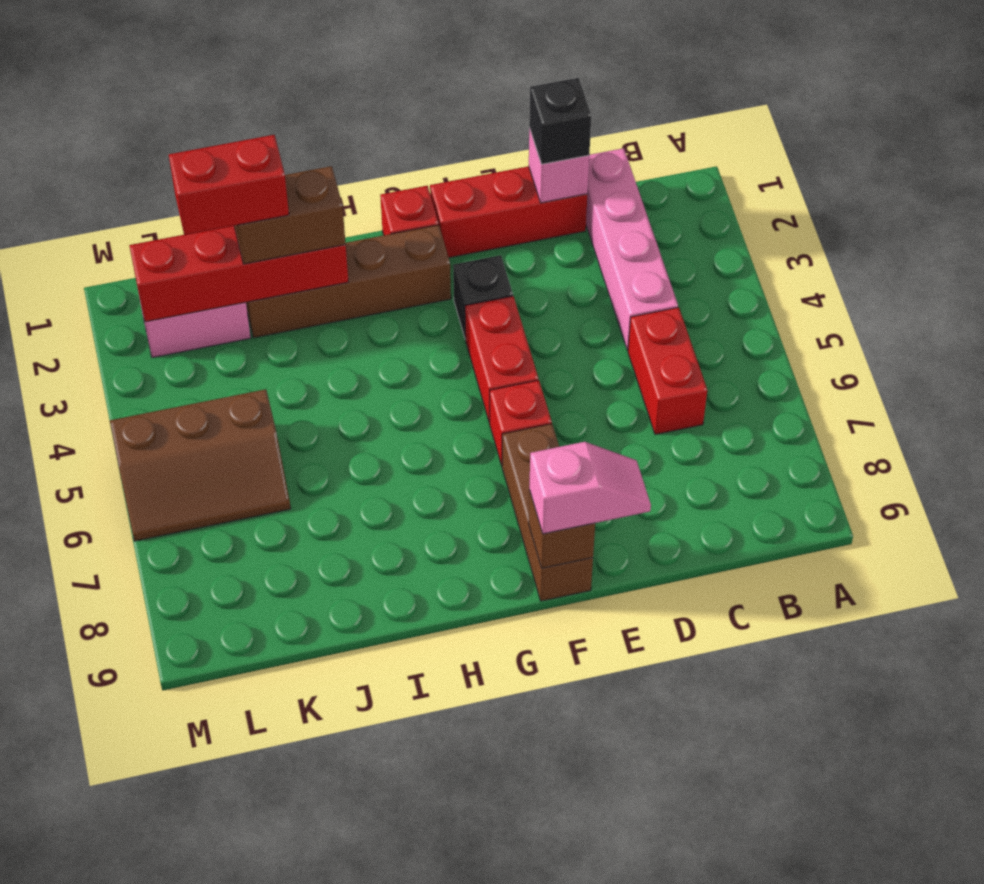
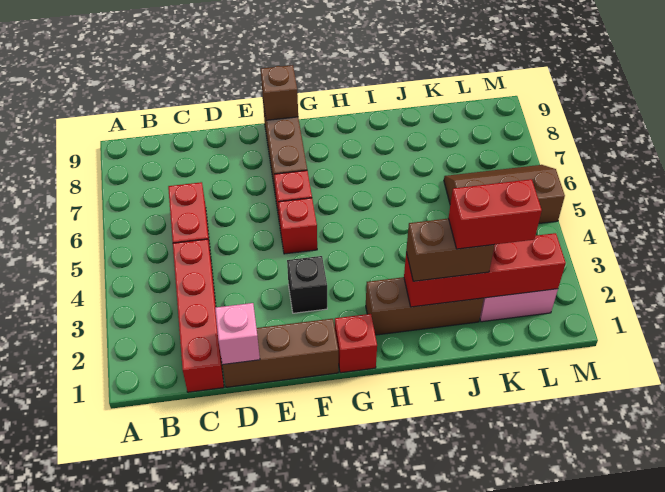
pink brick C1:C4 level 1 -> red brick C1:C4 level 1
red brick D1:F1 level 1 -> brown brick D1:F1 level 1
black brick D1 level 3 -> none
pink slope E9:F9 level 3 top F -> none
red brick F4:F5 level 1 -> red brick F5 level 1
brown brick G2:J2 level 1 -> brown brick H2:J2 level 1

